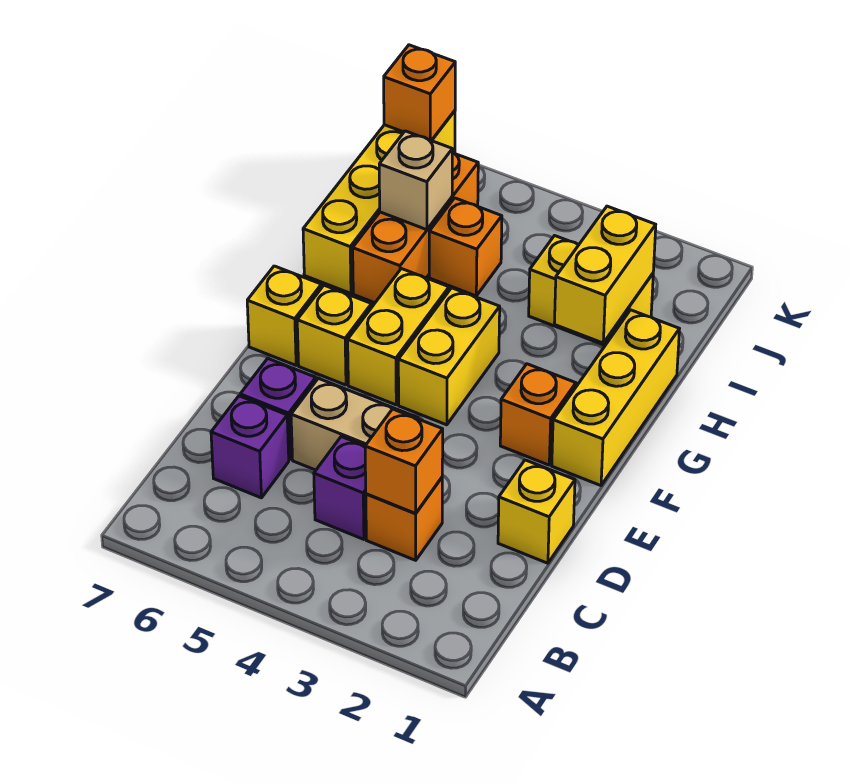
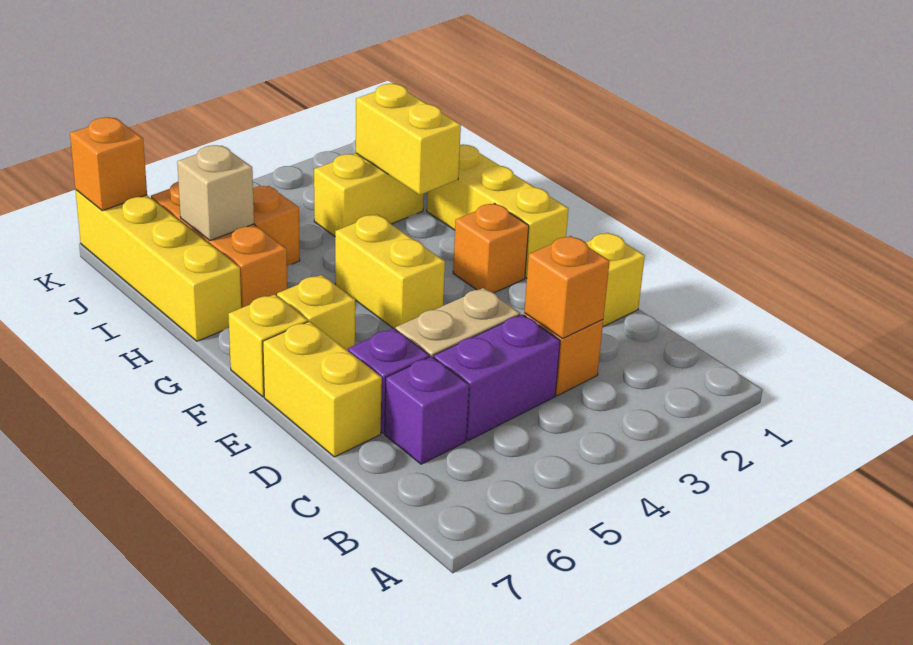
purple brick C4 level 1 -> purple brick C4:C5 level 1
yellow brick F5:G5 level 1 -> yellow brick D7:E7 level 1

